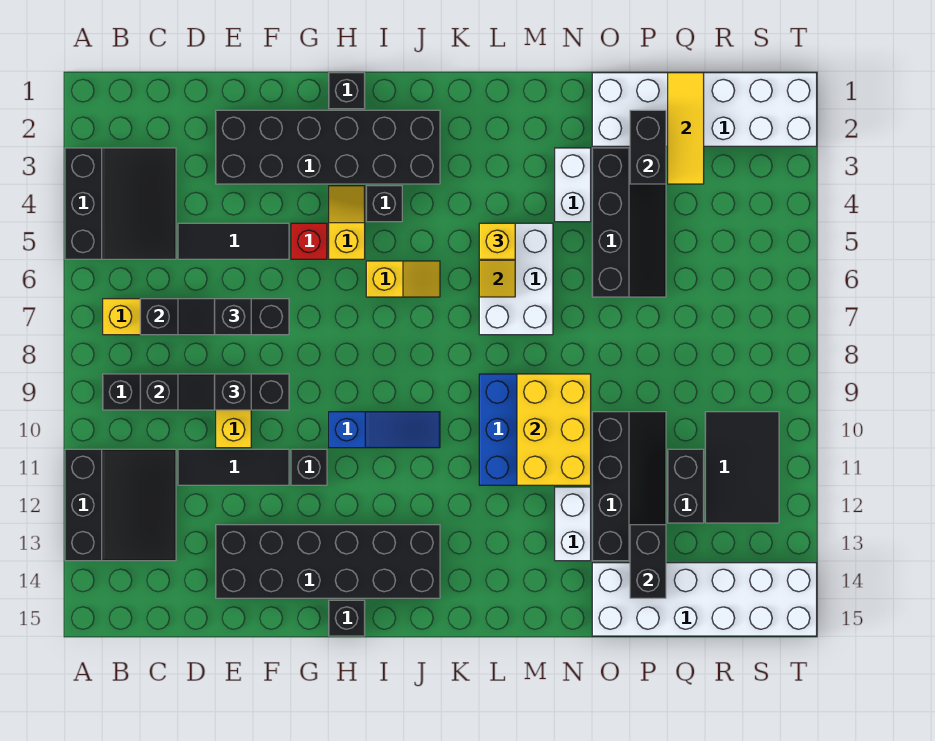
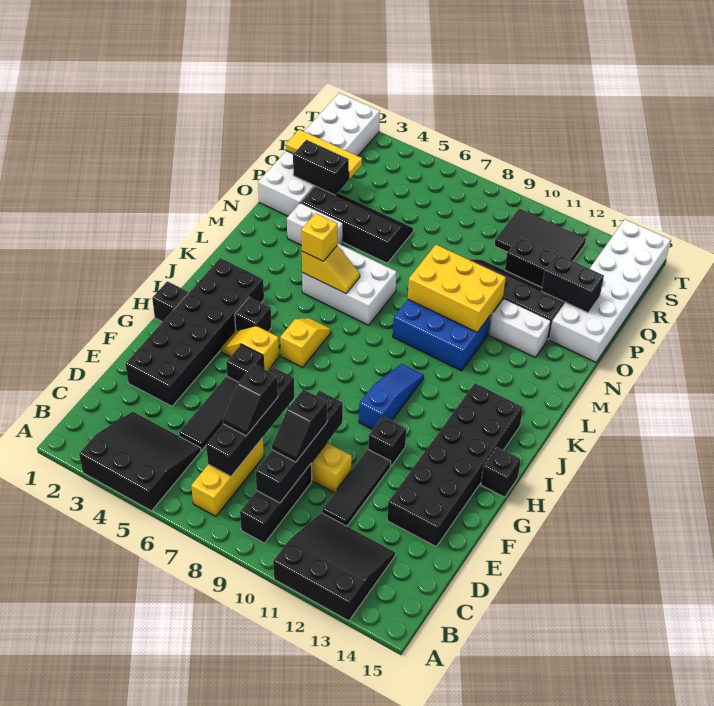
red brick G5 level 1 -> black brick G5 level 1

